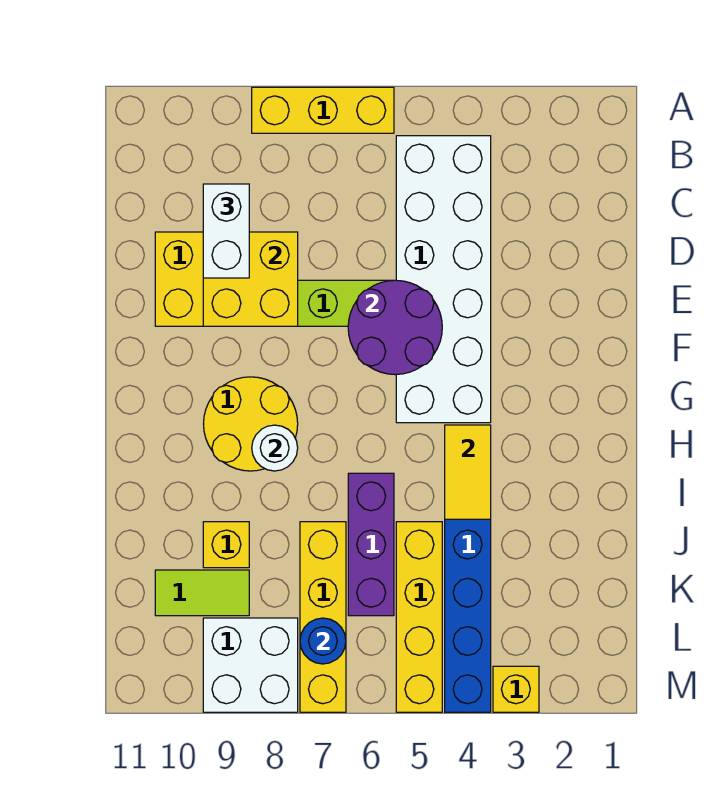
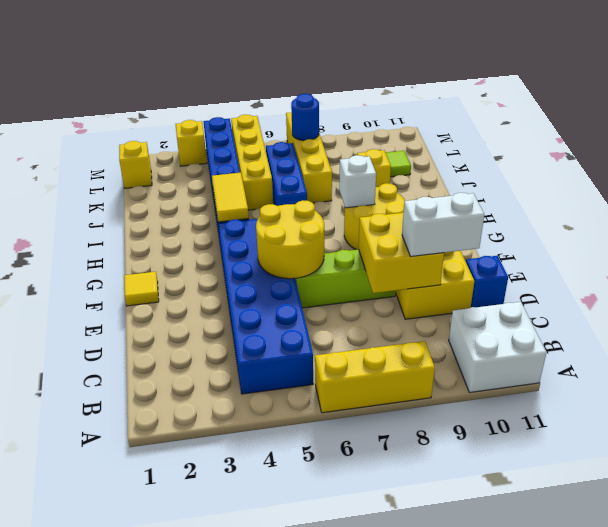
white brick B4:G5 level 1 -> blue brick B4:G5 level 1
white brick C9:D9 level 3 -> white brick D9:D10 level 3
none -> blue brick D11 level 1
purple round brick E5:F6 level 2 -> yellow round brick E5:F6 level 2
none -> yellow tile F1 level 1
white round brick H8 level 2 -> white brick H8 level 2
purple brick I6:K6 level 1 -> blue brick I6:K6 level 1
none -> yellow brick L1 level 1
white brick L8:M9 level 1 -> white brick A10:B11 level 1

